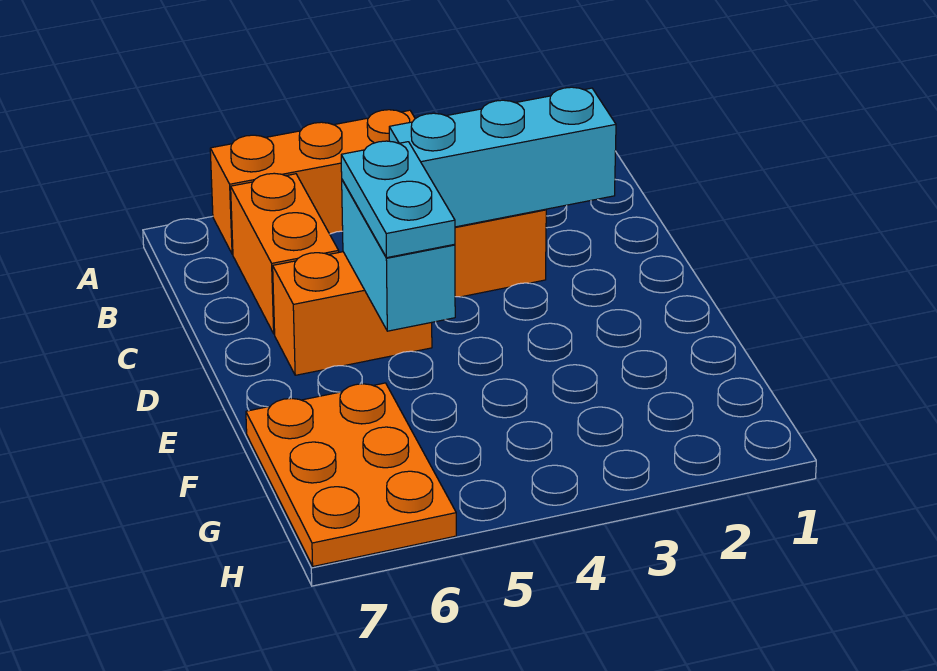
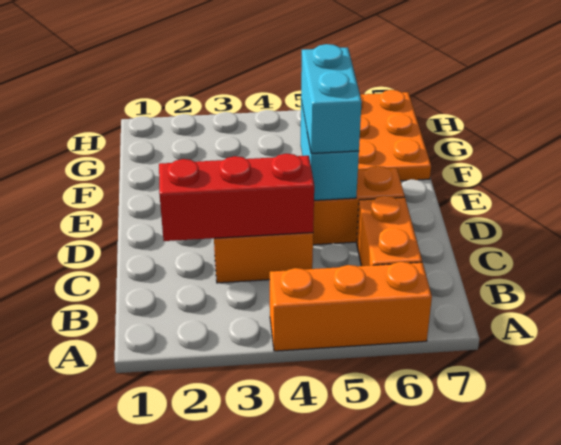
cyan brick C2:C4 level 2 -> red brick C2:C4 level 2
cyan plate D5:E5 level 3 -> cyan brick D5:E5 level 3

